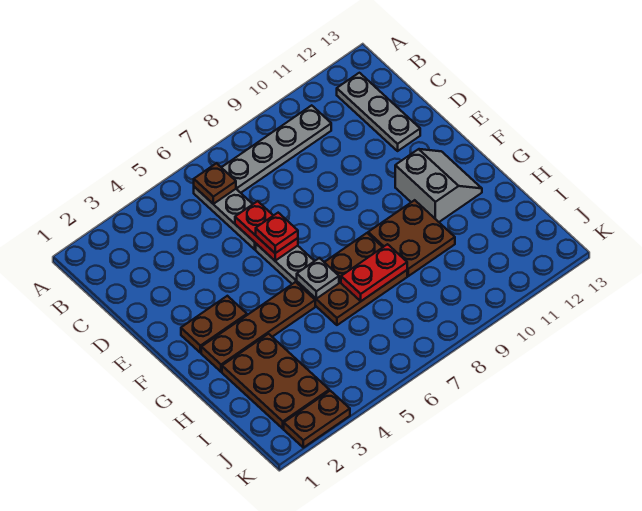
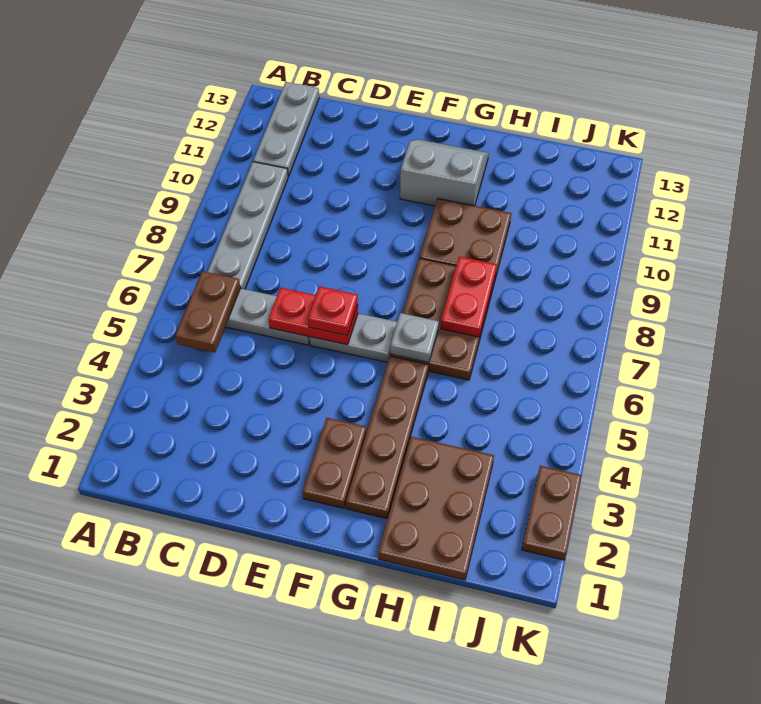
brown plate B6 level 2 -> brown plate B5:B6 level 2
grey plate B12:D12 level 1 -> grey plate B11:B13 level 1
brown plate H2:J3 level 1 -> brown plate H1:I3 level 1

